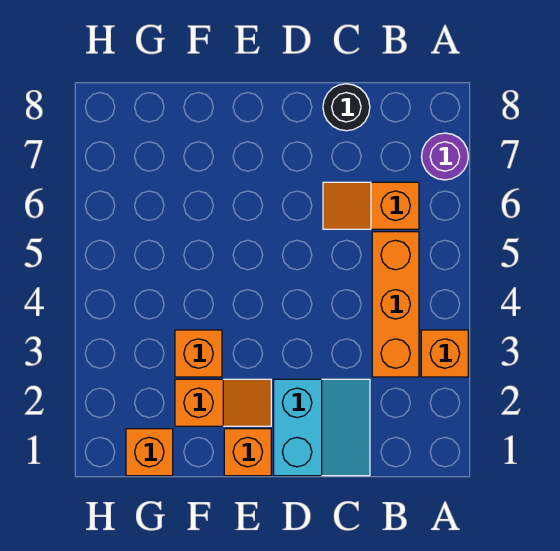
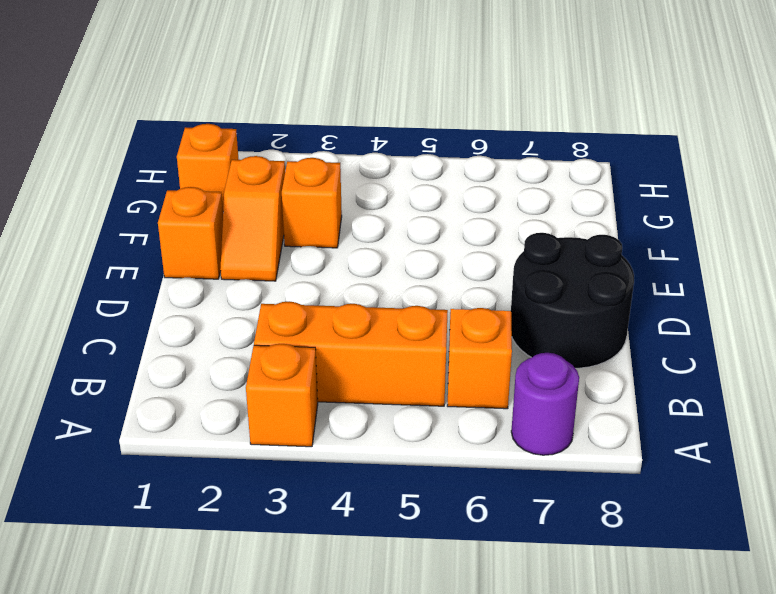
cyan slope C1:D2 level 1 top D -> none
black round brick C8 level 1 -> black round brick C7:D8 level 1

